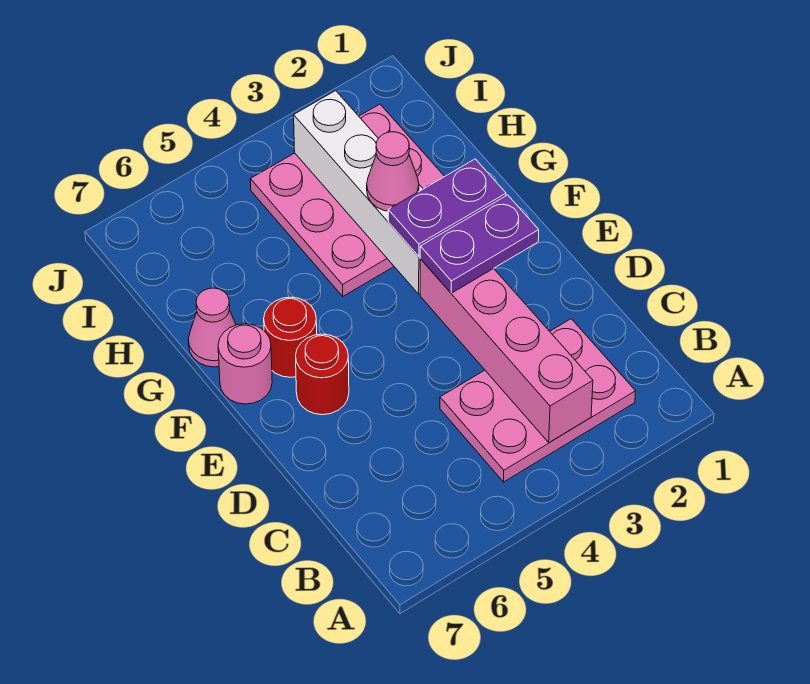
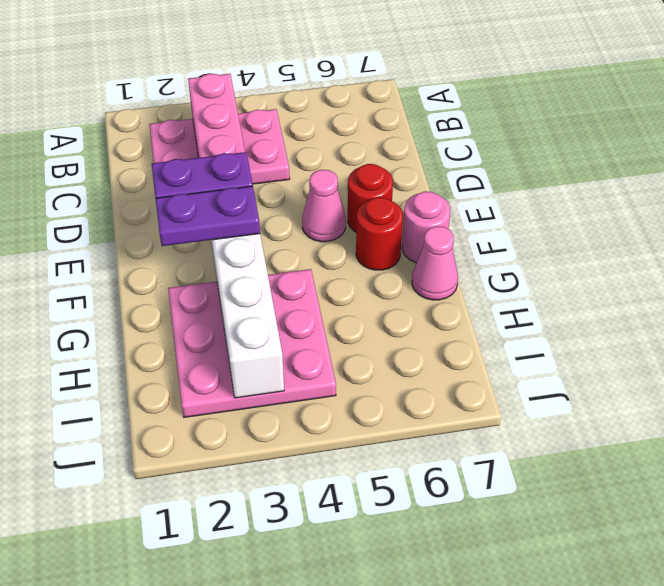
pink cone G3 level 3 -> pink cone E5 level 1

